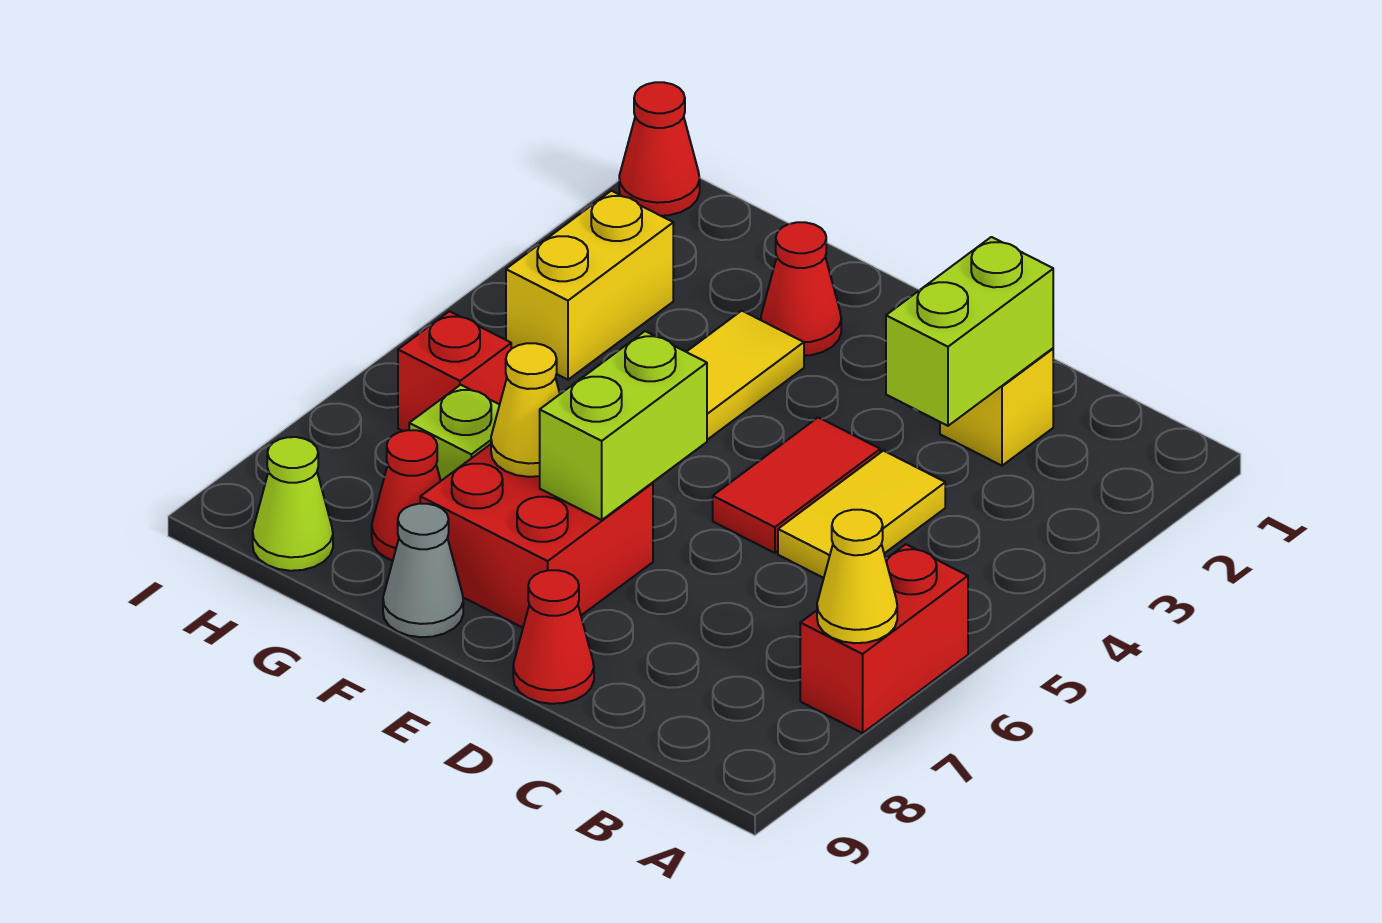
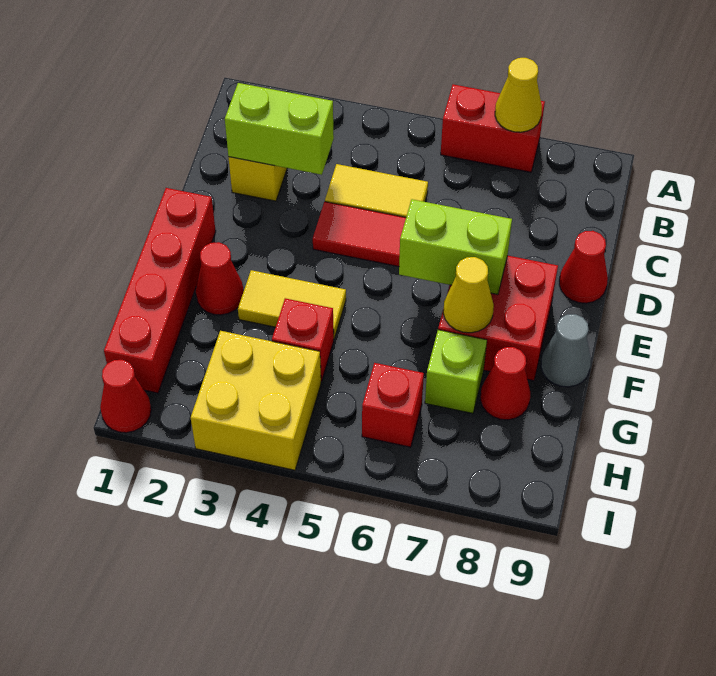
none -> red brick E1:H1 level 1
none -> red brick G4 level 1
yellow brick H3:H4 level 1 -> yellow brick H3:I4 level 1
lime cone H9 level 1 -> none

